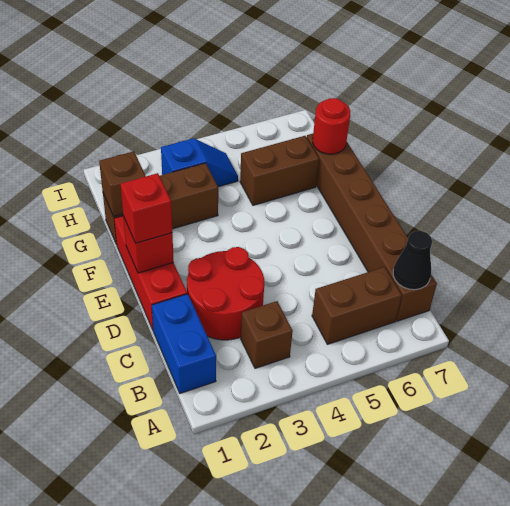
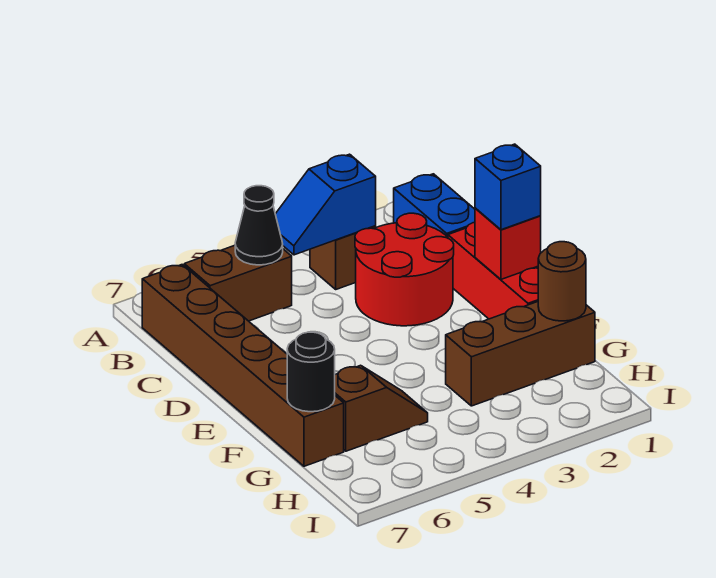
black cone B7 level 2 -> black cone B5 level 2
red brick E1 level 3 -> blue brick E1 level 3
brown brick G1 level 2 -> brown round brick G1 level 2
brown brick G5:G6 level 1 -> brown slope G5:G6 level 1 top 6
red round brick G7 level 2 -> black round brick G7 level 2
blue slope H3:H4 level 1 top 3 -> blue slope B3:B4 level 2 top 3

